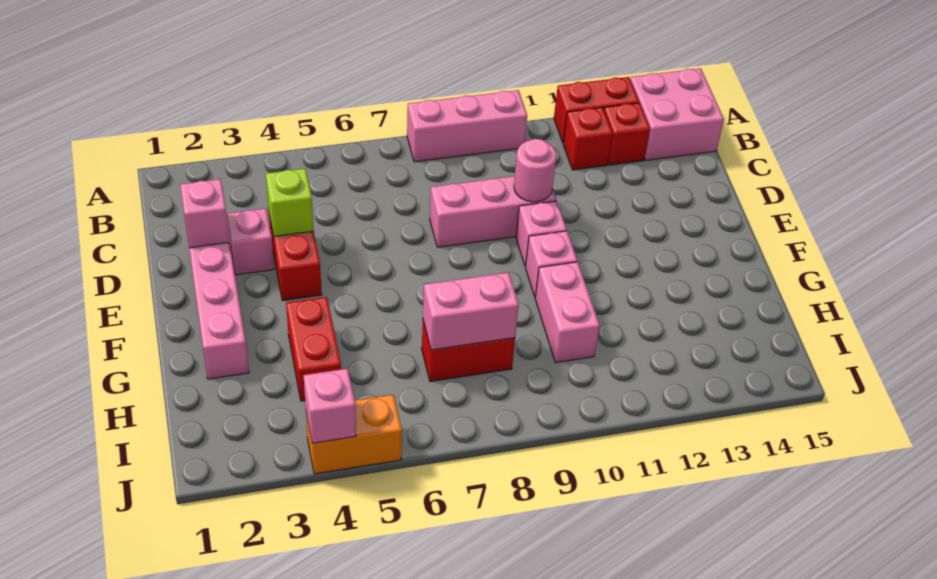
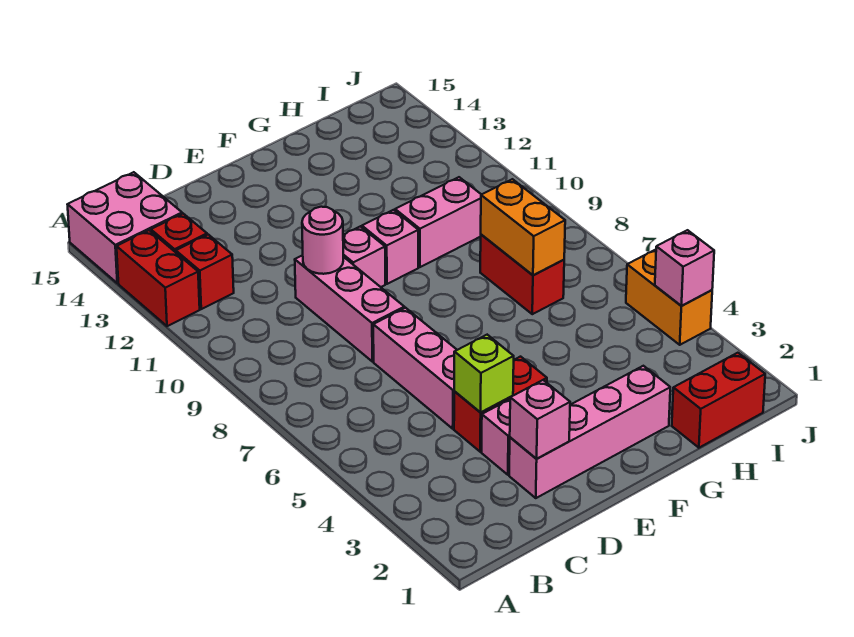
pink brick A8:A10 level 1 -> pink brick D5:D7 level 1
red brick G4:H4 level 1 -> red brick H1:I1 level 1
pink brick H7:H8 level 2 -> orange brick H7:H8 level 2

